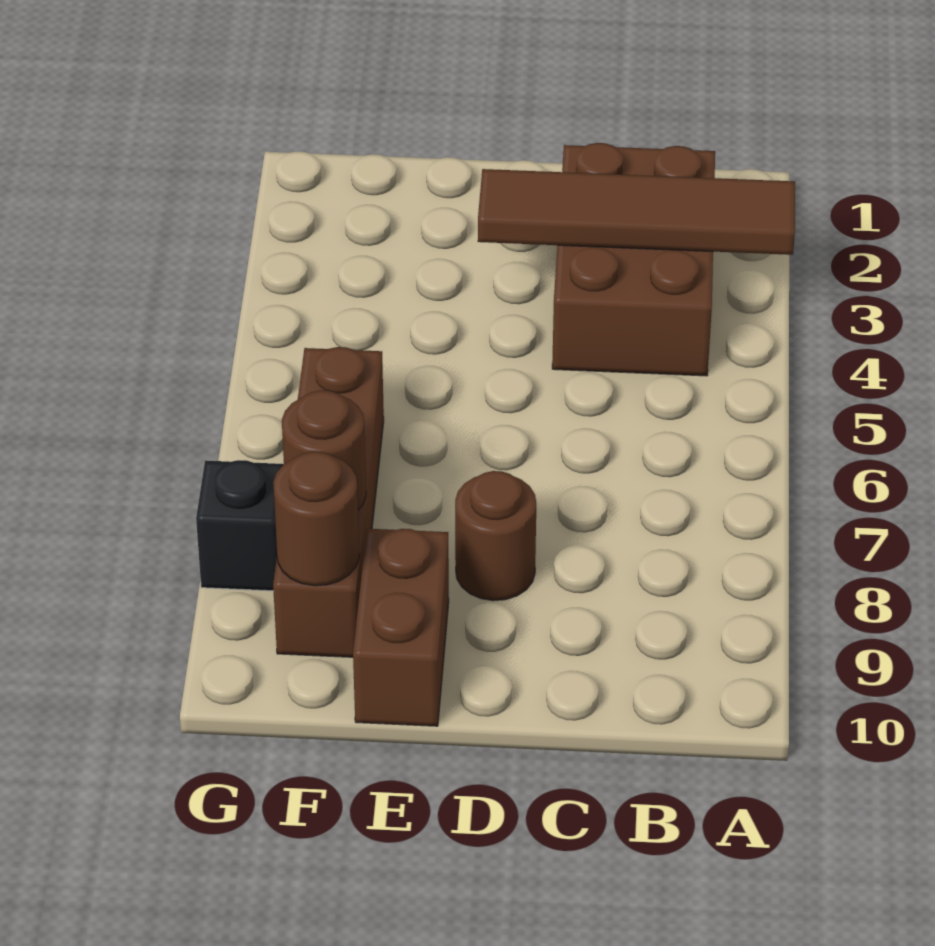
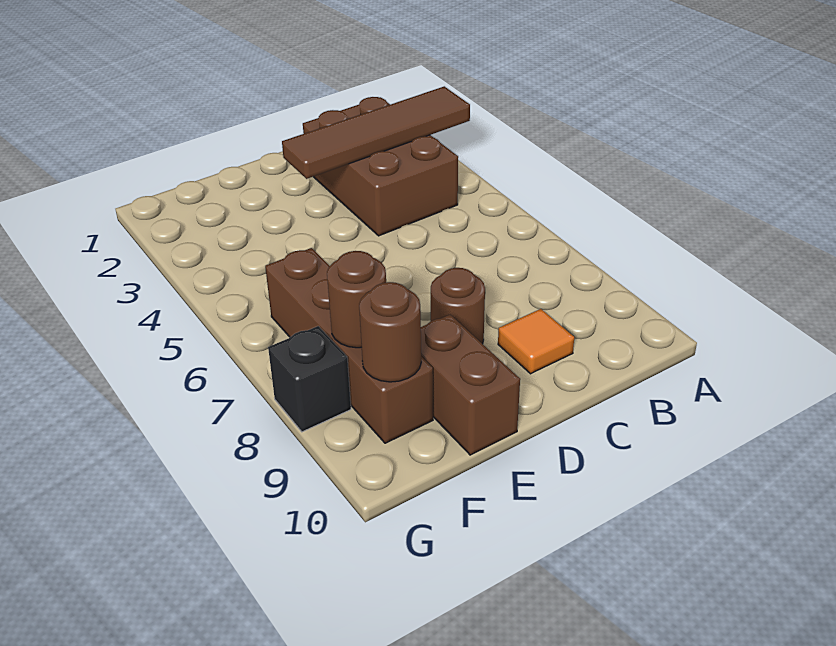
none -> orange tile C9 level 1

